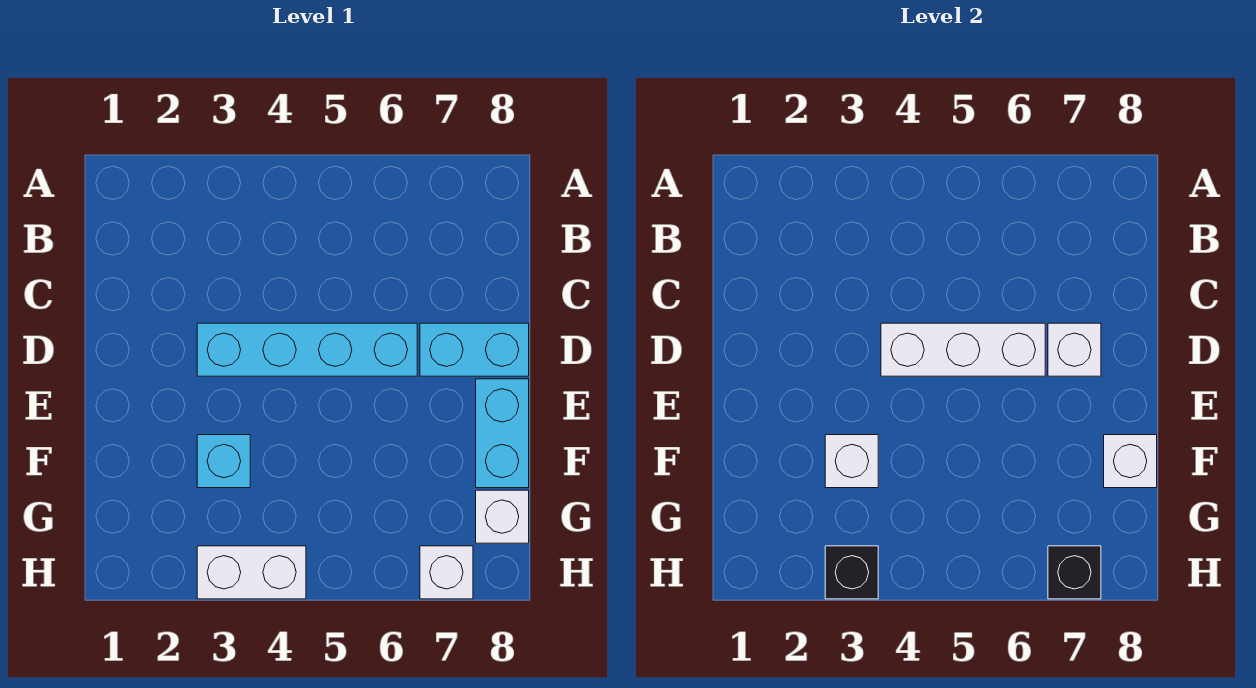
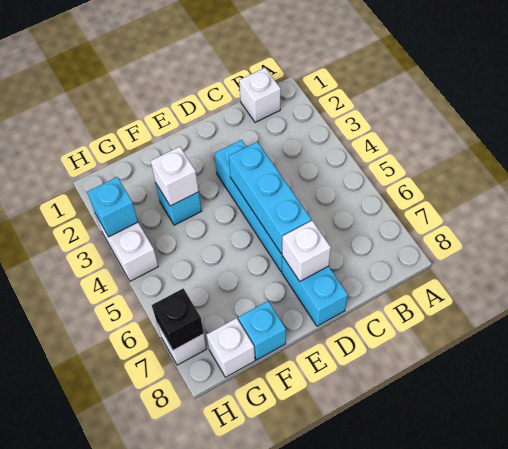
white brick D4:D6 level 2 -> cyan brick D4:D6 level 2
cyan brick E8:F8 level 1 -> cyan brick F8 level 1
white brick F8 level 2 -> white brick B1 level 1
black brick H3 level 2 -> cyan brick H3 level 2

